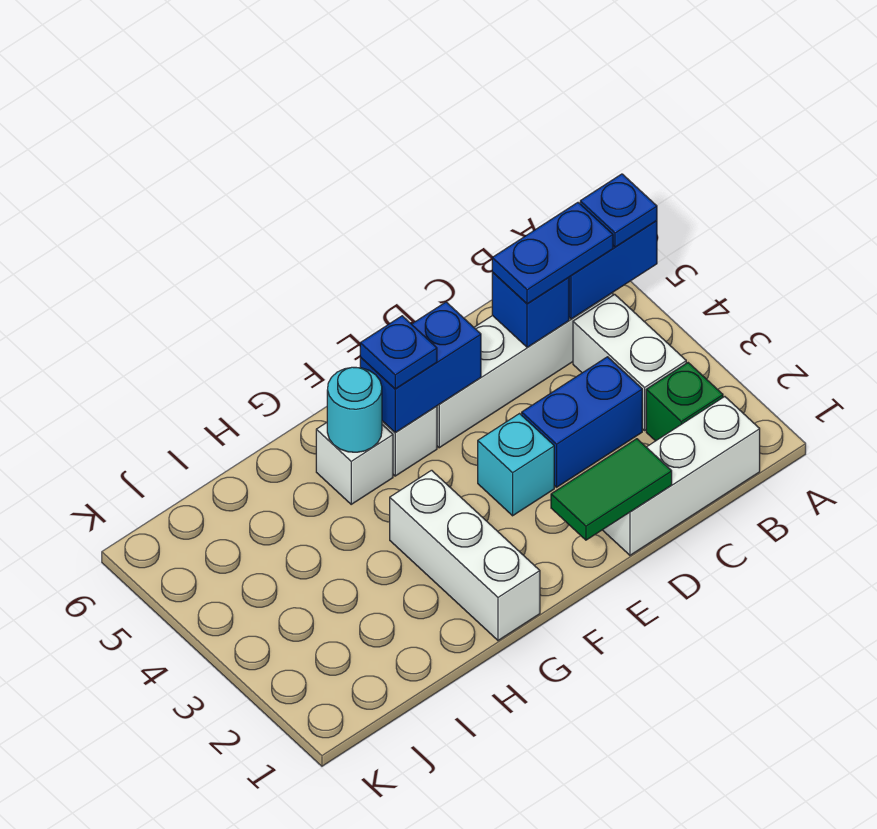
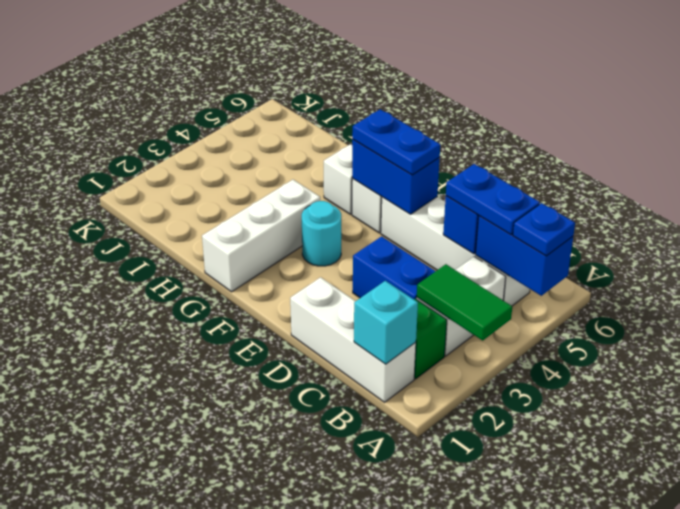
green tile D1:E1 level 2 -> green tile A3:B3 level 2
cyan brick E3 level 1 -> cyan brick B1 level 2
blue plate F5 level 3 -> blue plate E5:F5 level 3
cyan round brick G5 level 2 -> cyan round brick F3 level 1

